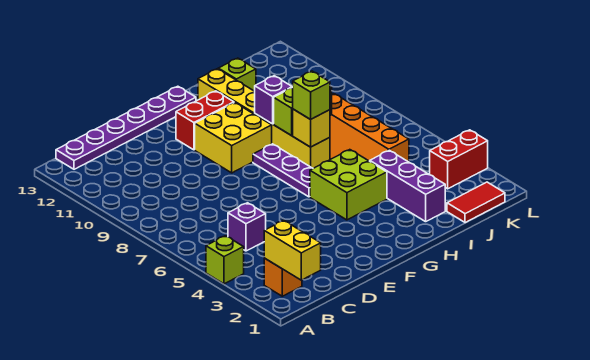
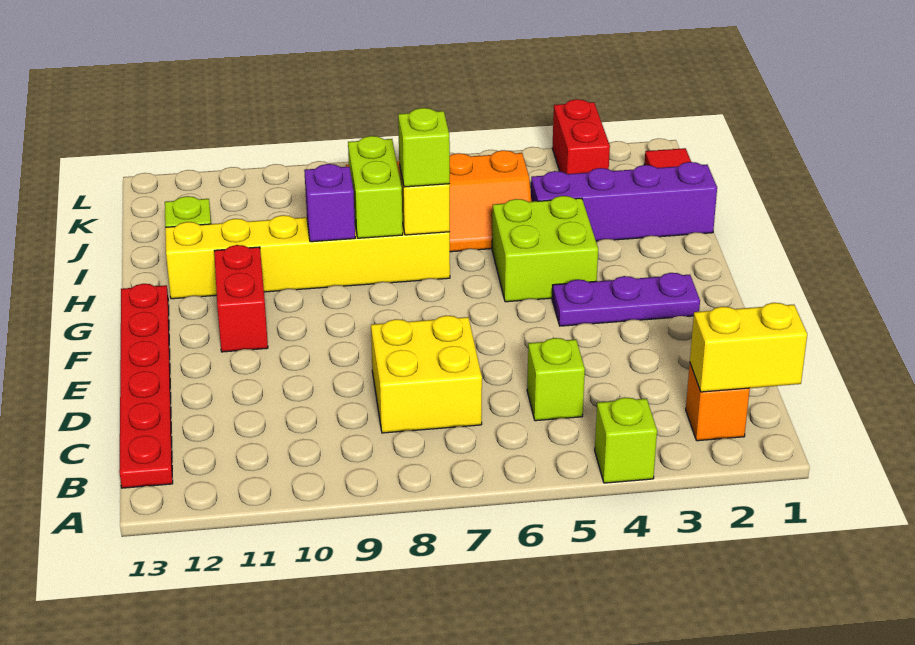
purple plate B13:G13 level 1 -> red plate B13:G13 level 1
purple brick C5 level 1 -> lime brick C5 level 1
yellow brick F9:G10 level 1 -> yellow brick C7:D8 level 1
purple plate G6:G8 level 1 -> purple plate F2:F4 level 1
purple brick I2:I4 level 1 -> purple brick I1:I4 level 1

